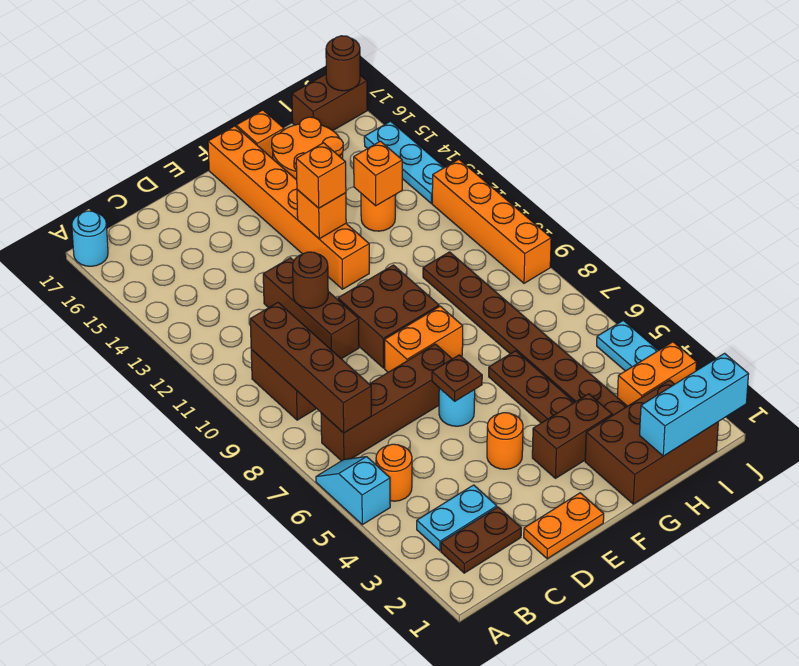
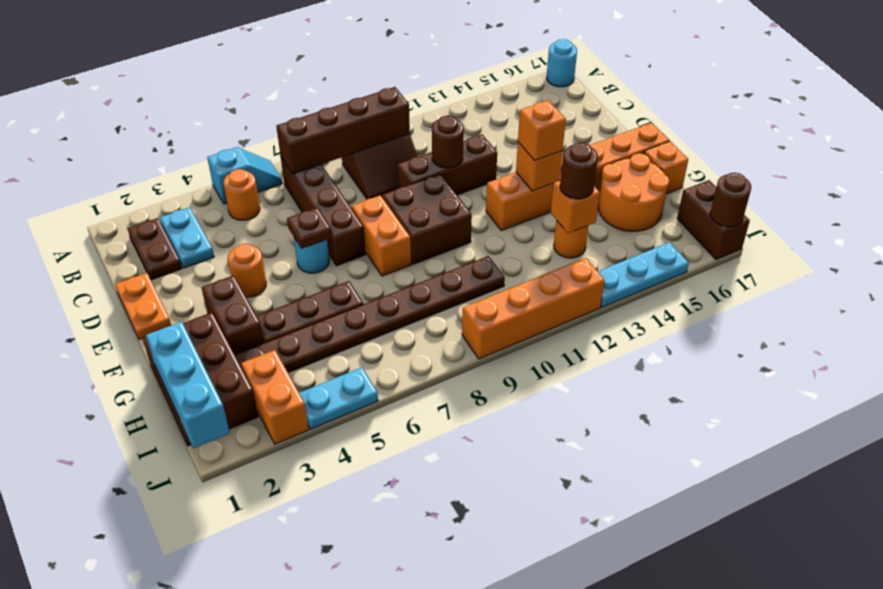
none -> brown round brick H13 level 3

